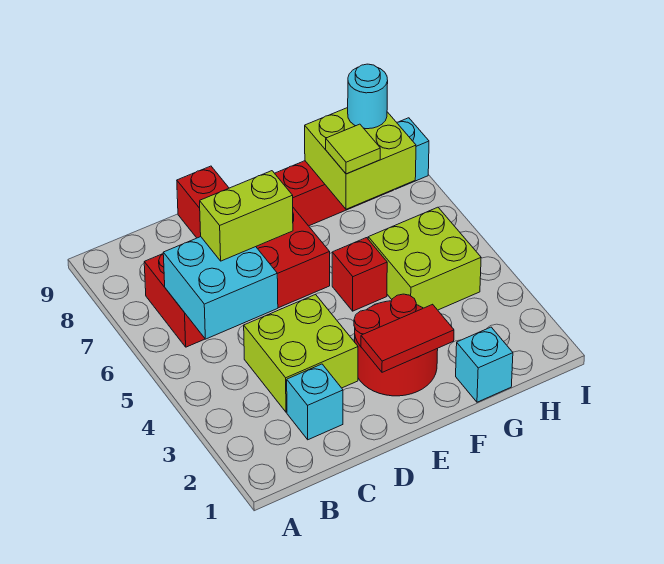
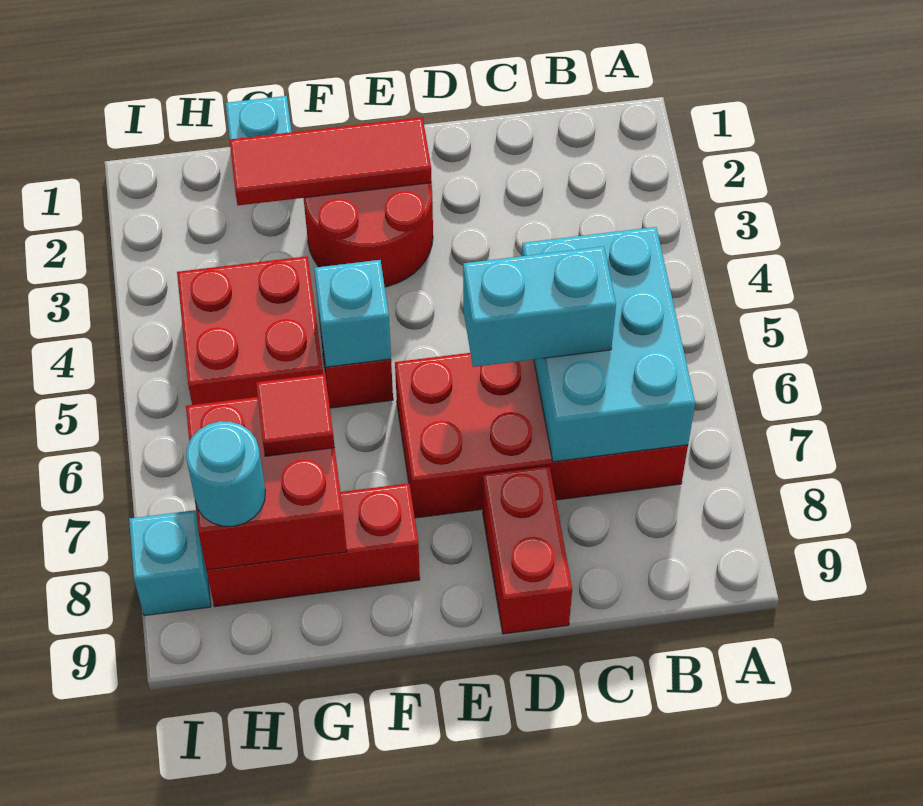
cyan brick B5:C6 level 2 -> cyan brick B5:C7 level 2
cyan brick C2 level 1 -> cyan brick F5 level 2
lime brick C3:D4 level 1 -> none
lime brick C6:D6 level 3 -> cyan brick C6:D6 level 3
red tile E2:F2 level 2 -> red tile E2:G2 level 2
lime brick G4:H5 level 1 -> red brick G4:H5 level 1
lime brick G7:H8 level 2 -> red brick G7:H8 level 2
lime tile G7 level 3 -> red tile G7 level 3

